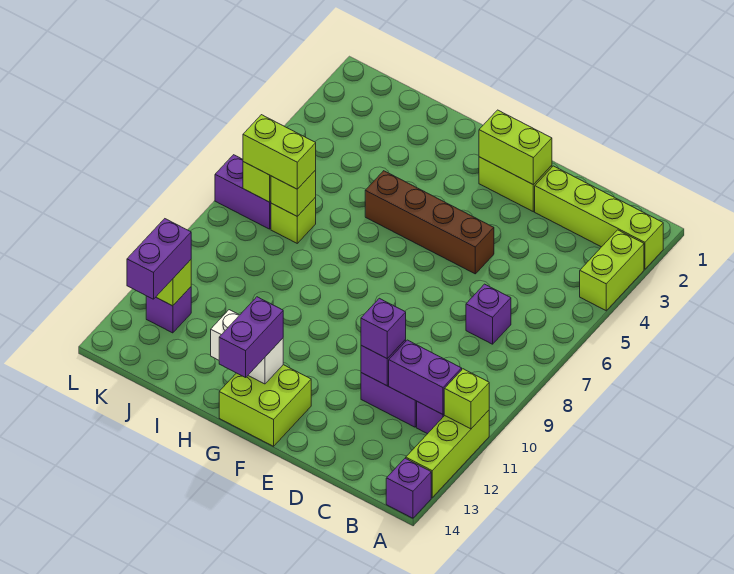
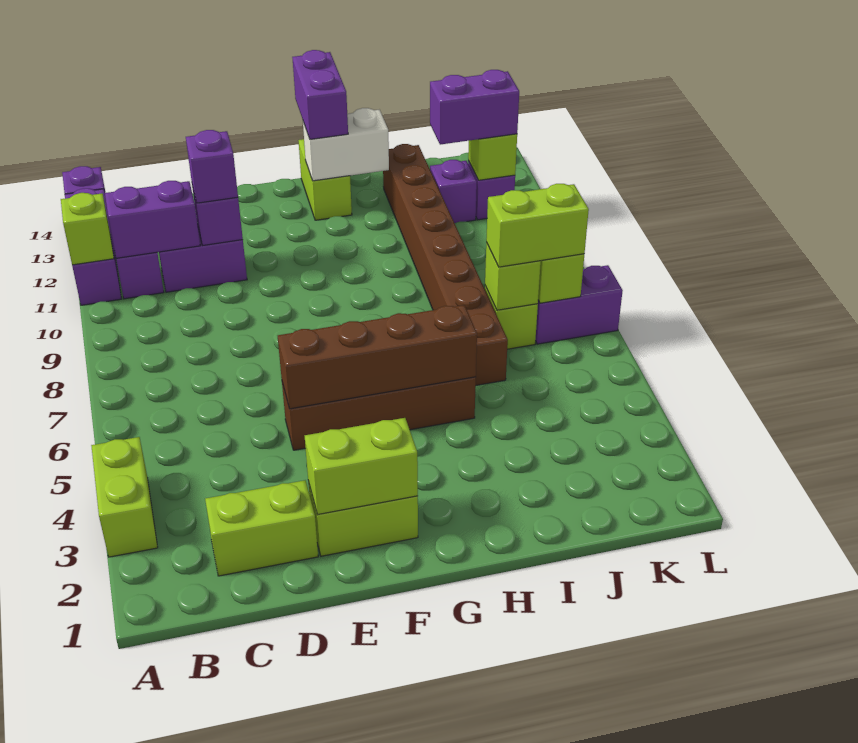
lime brick A2:D2 level 1 -> lime brick C2:D2 level 1
lime brick A11:A13 level 1 -> purple brick A11:A13 level 1
purple brick C7 level 1 -> purple brick J12 level 1
none -> brown brick E5:H5 level 2
lime brick F13:G14 level 1 -> lime brick G13:G14 level 1
none -> brown brick I6:I13 level 1
purple brick K12:K13 level 3 -> purple brick J12:K12 level 3

